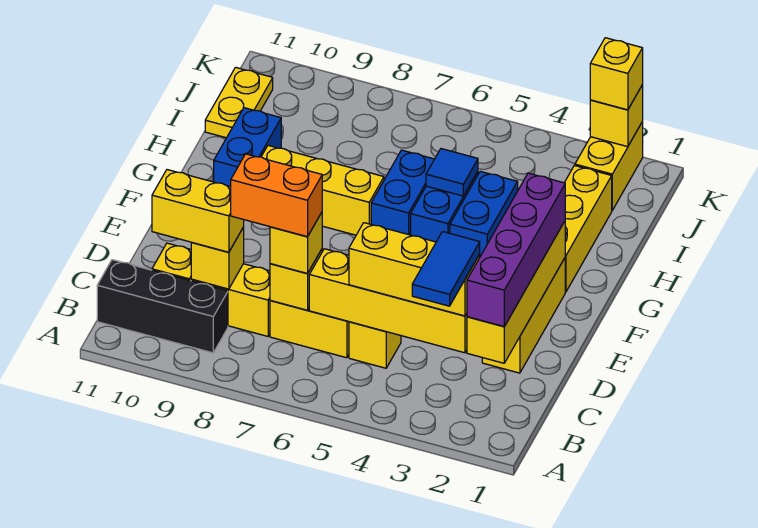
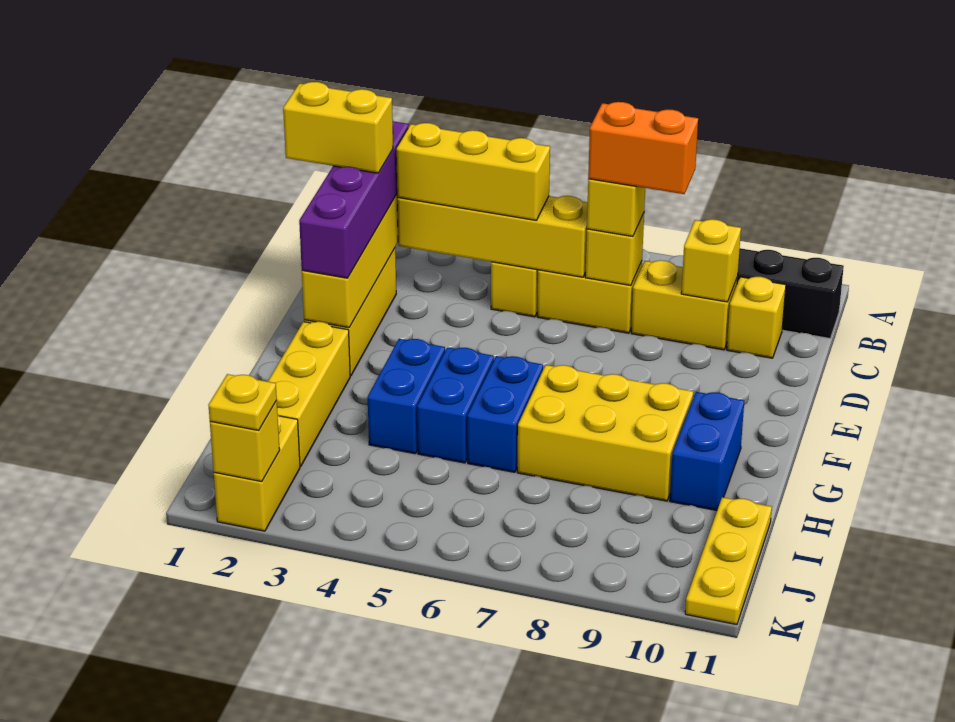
blue tile B3:C3 level 4 -> none
yellow brick C9:C10 level 3 -> yellow brick D1:D2 level 4
yellow brick G7:G9 level 1 -> yellow brick G7:H9 level 1
blue tile H5 level 2 -> none
yellow plate I11:J11 level 1 -> yellow plate I11:K11 level 1
yellow brick K2 level 3 -> yellow plate K2 level 3

